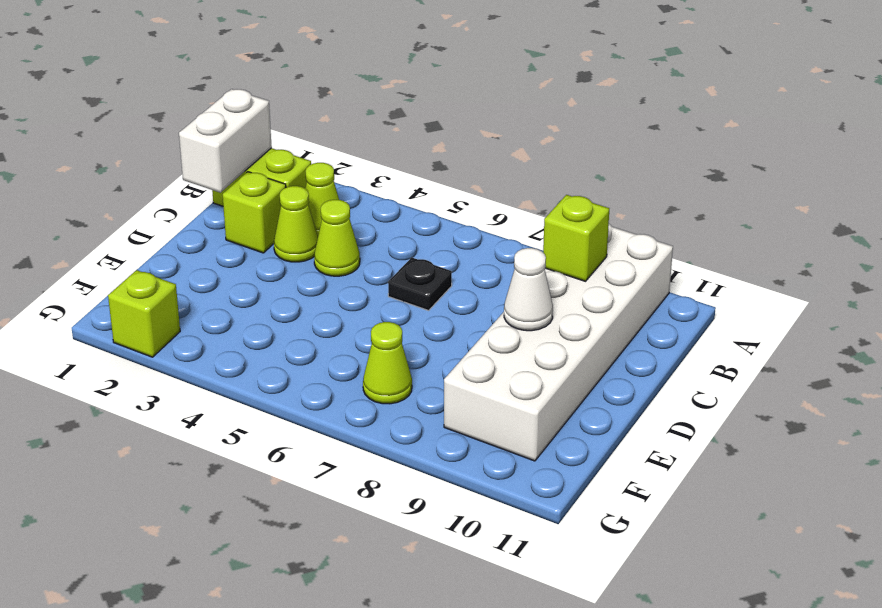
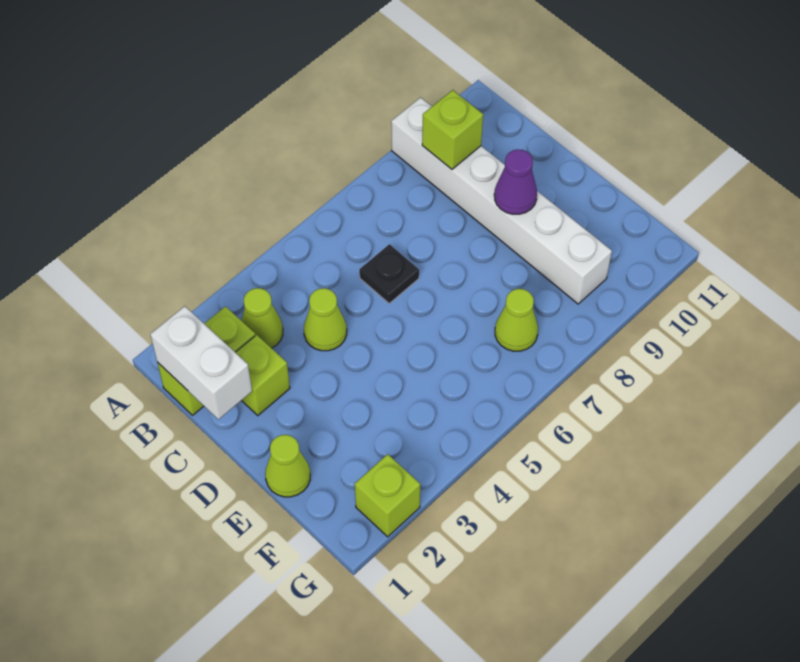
white brick A9:F10 level 1 -> white brick A9:F9 level 1
lime cone C3 level 1 -> lime cone E1 level 1
white cone D9 level 2 -> purple cone D9 level 2

